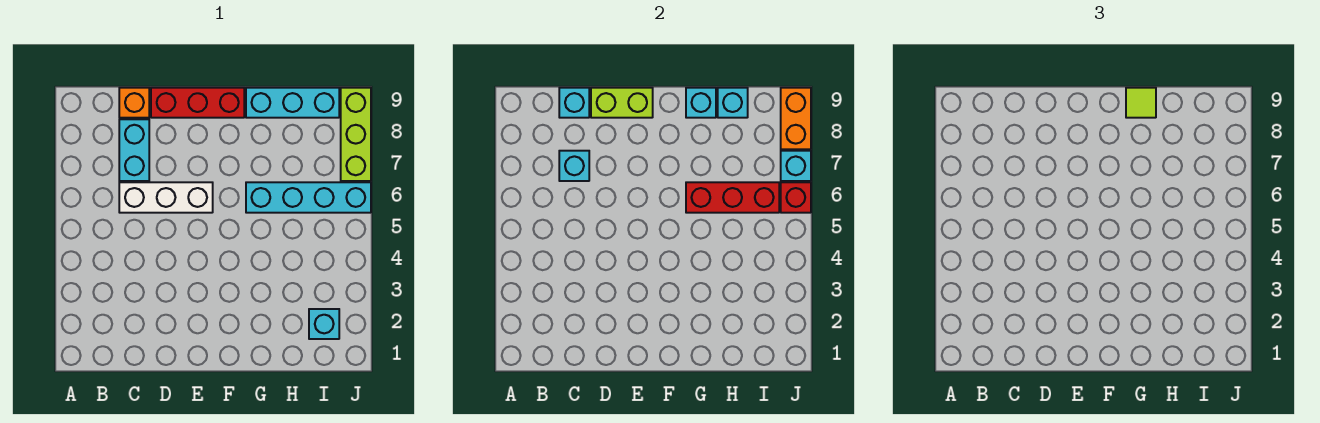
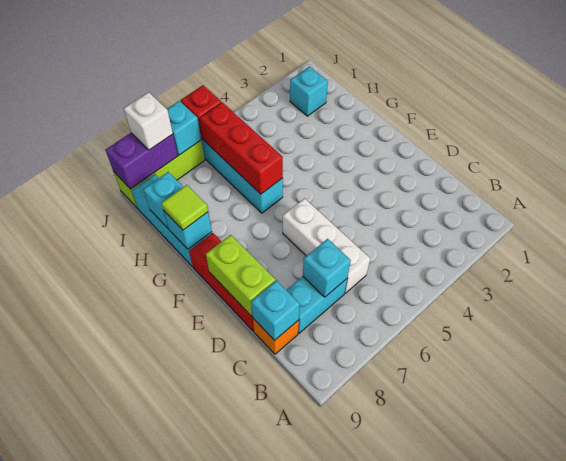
orange brick J8:J9 level 2 -> purple brick J8:J9 level 2
none -> white brick J8 level 3

